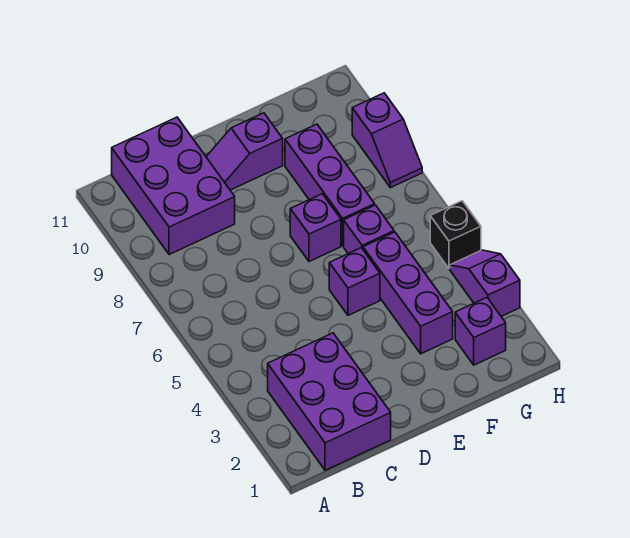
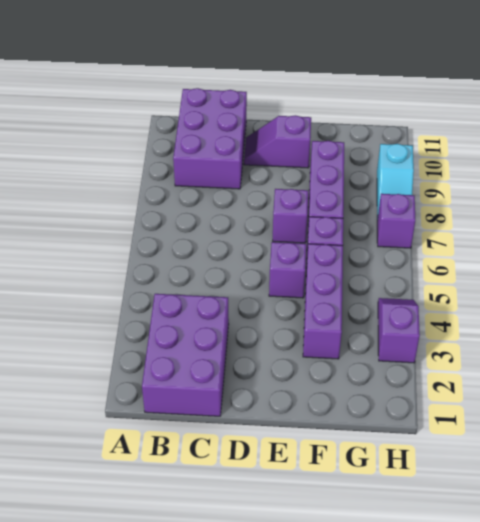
purple brick G2 level 1 -> purple brick H7 level 1
black brick H5 level 1 -> none
purple slope H8:H9 level 1 top 9 -> cyan slope H8:H9 level 1 top 9

